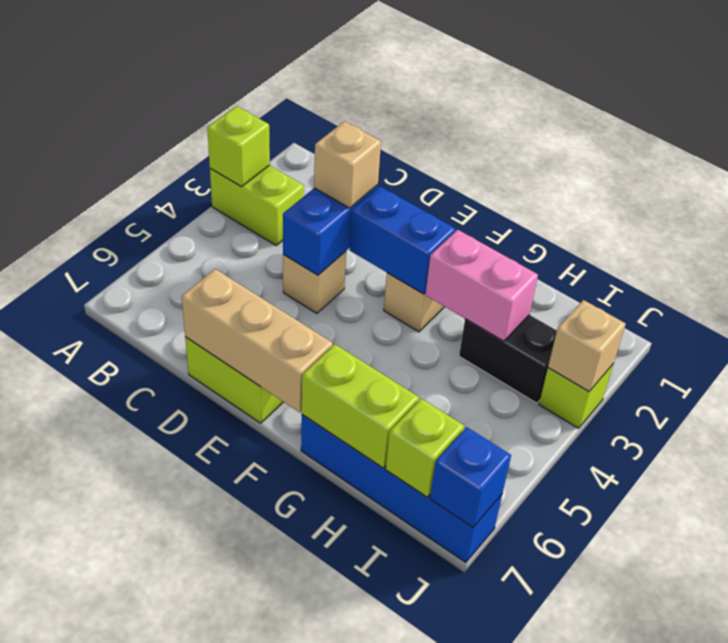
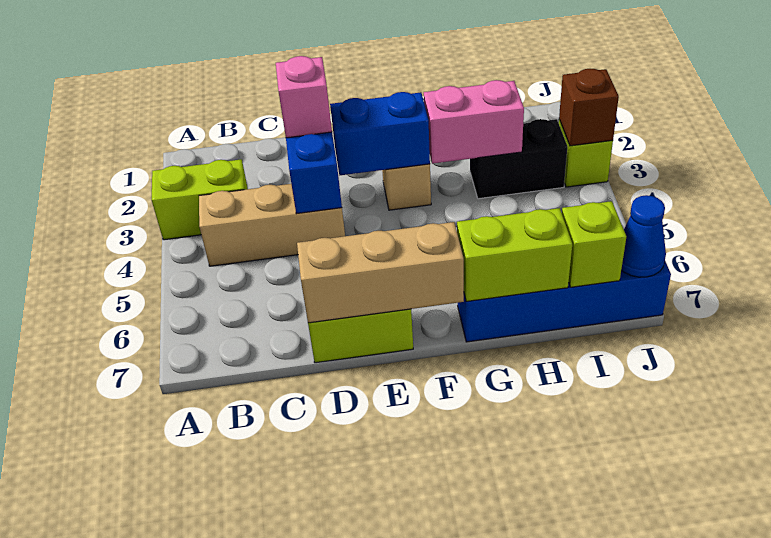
lime brick A3 level 2 -> none
tan brick D3 level 3 -> pink brick D3 level 3
tan brick D4 level 1 -> tan brick B4:D4 level 1
tan brick J3 level 2 -> brown brick J3 level 2
blue brick J7 level 2 -> blue cone J7 level 2

